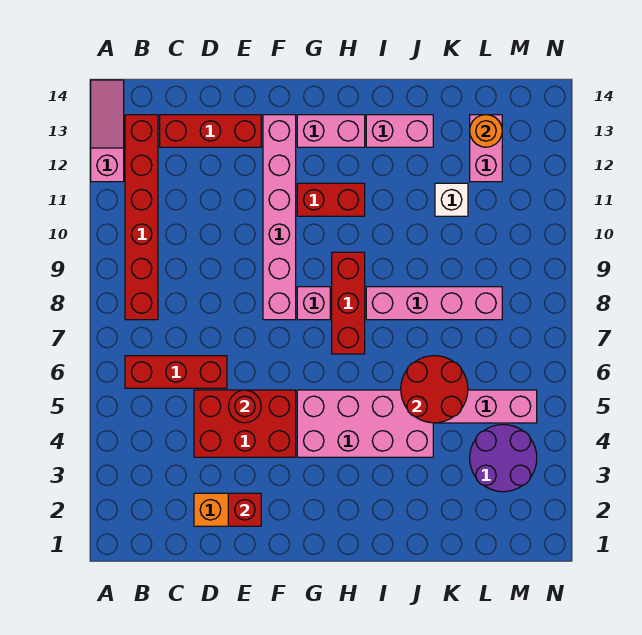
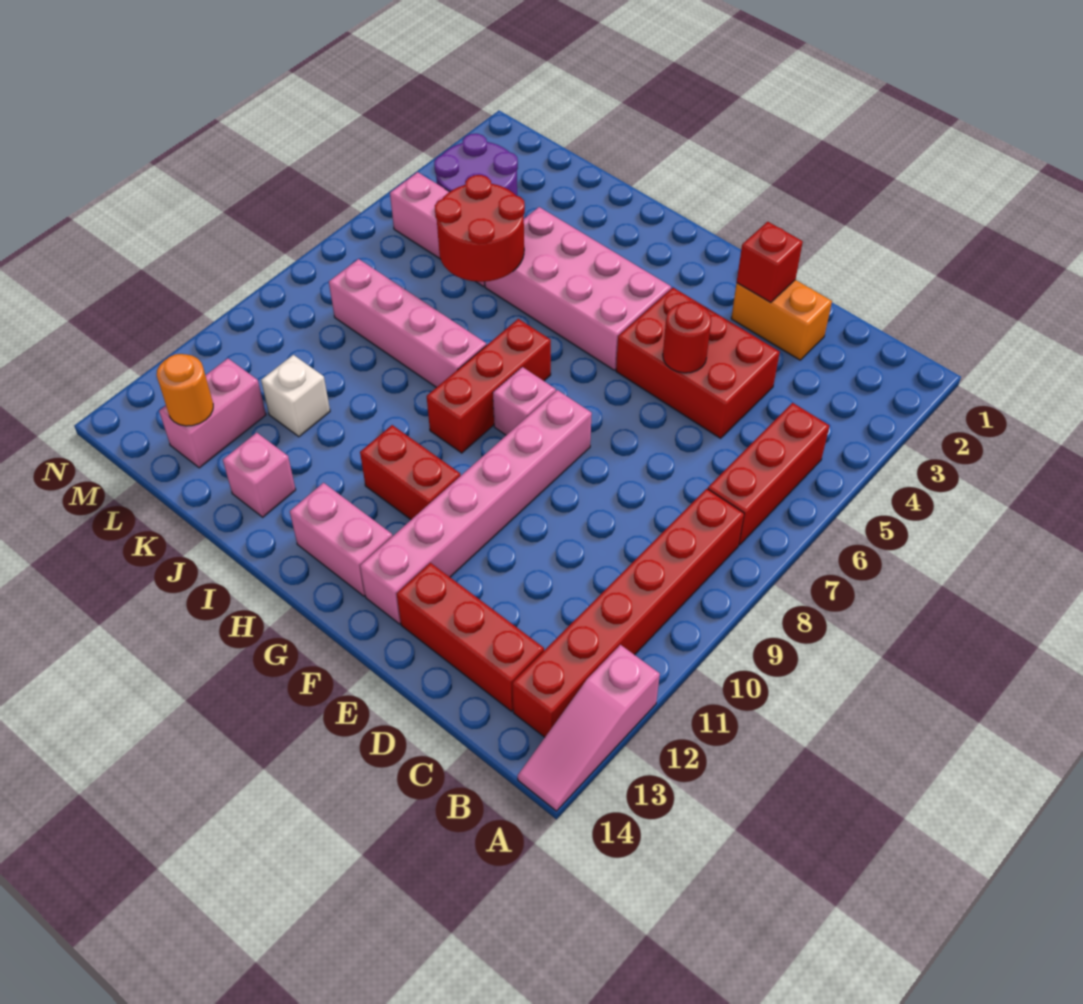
red brick B6:D6 level 1 -> red brick B5:B7 level 1
pink brick I13:J13 level 1 -> pink brick J13 level 1

